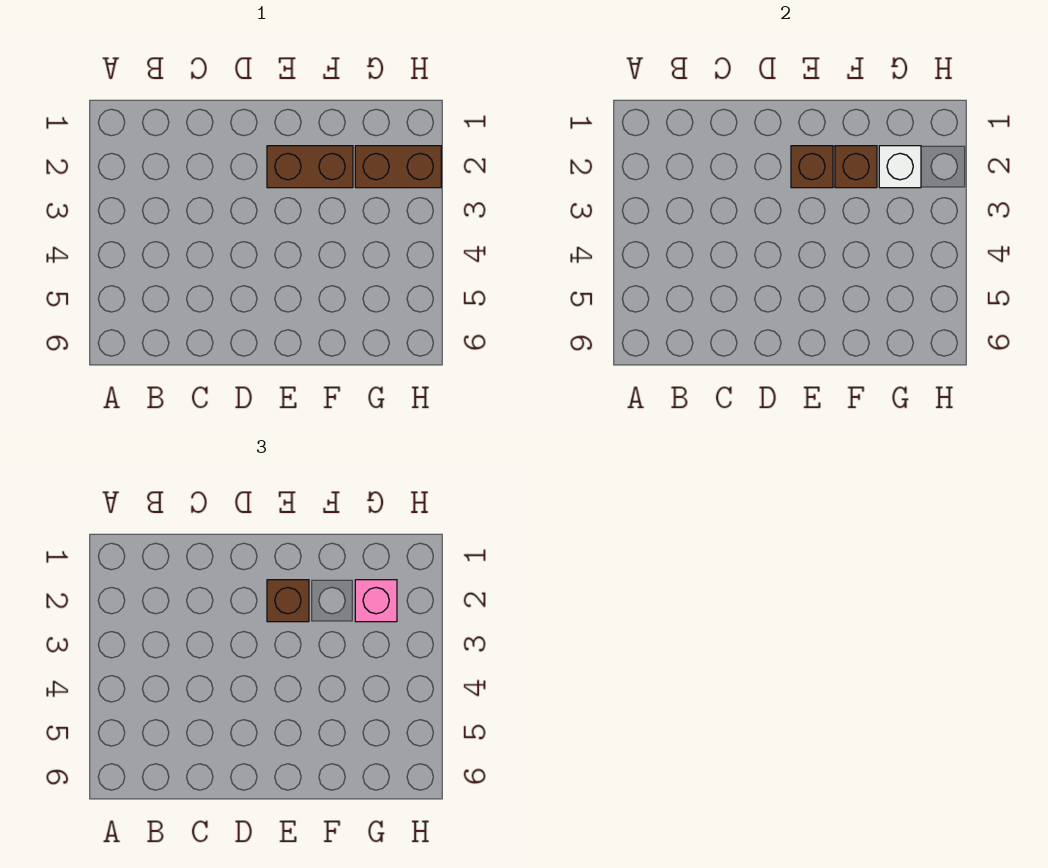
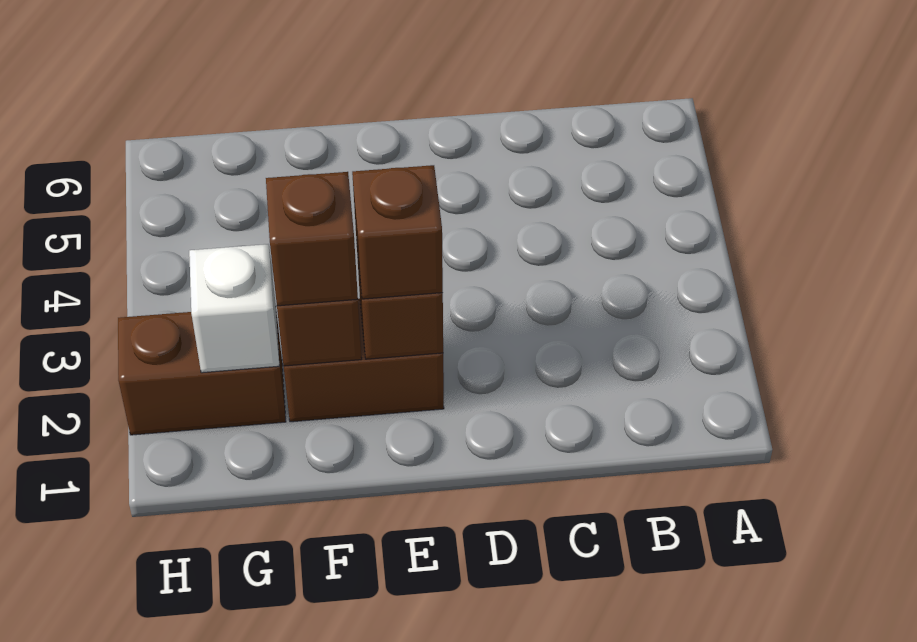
none -> brown brick F2 level 3
pink brick G2 level 3 -> none

